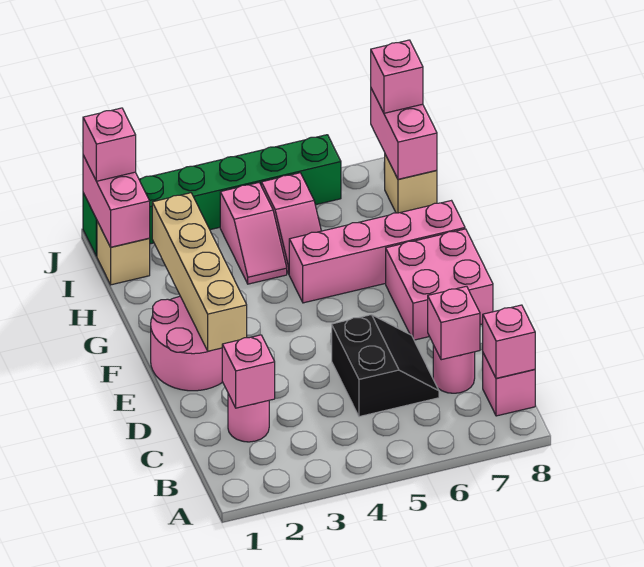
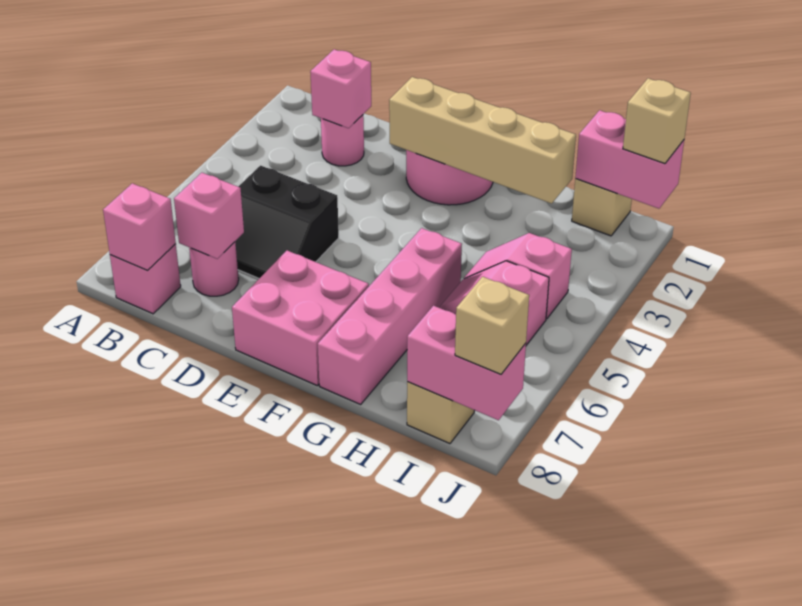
green brick J1:J6 level 1 -> none
pink brick J1 level 3 -> tan brick J1 level 3
pink brick J8 level 3 -> tan brick J8 level 3

